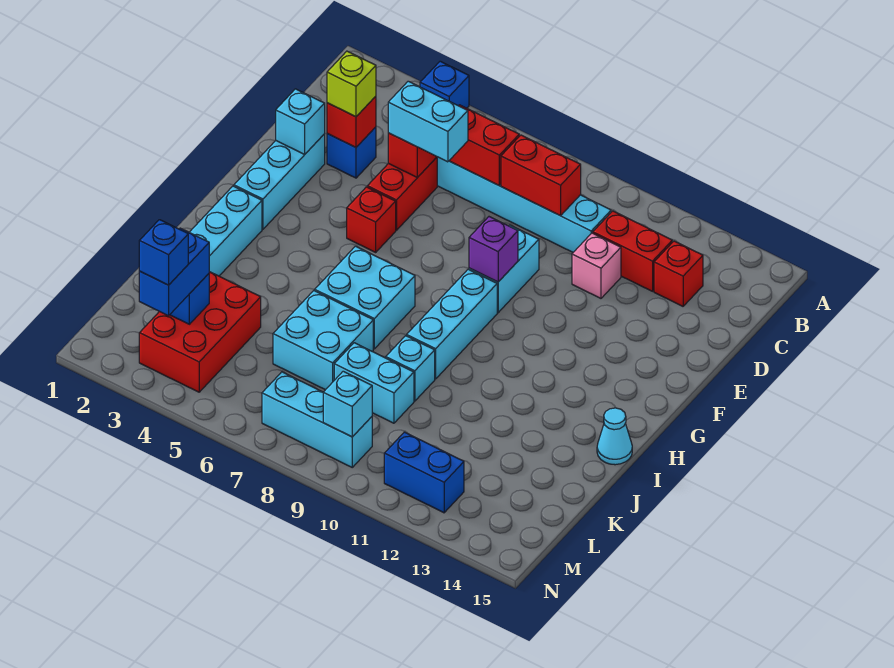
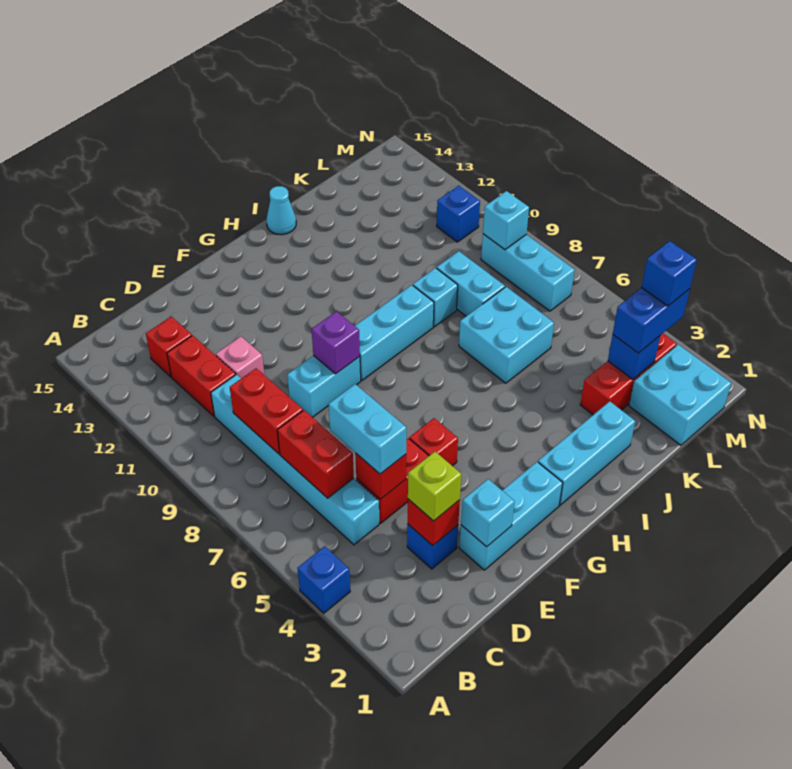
cyan brick H6:I7 level 1 -> cyan brick L1:M2 level 1
red brick K3:M4 level 1 -> red brick K3:M3 level 1
blue brick M11:M12 level 1 -> blue brick M11 level 1

